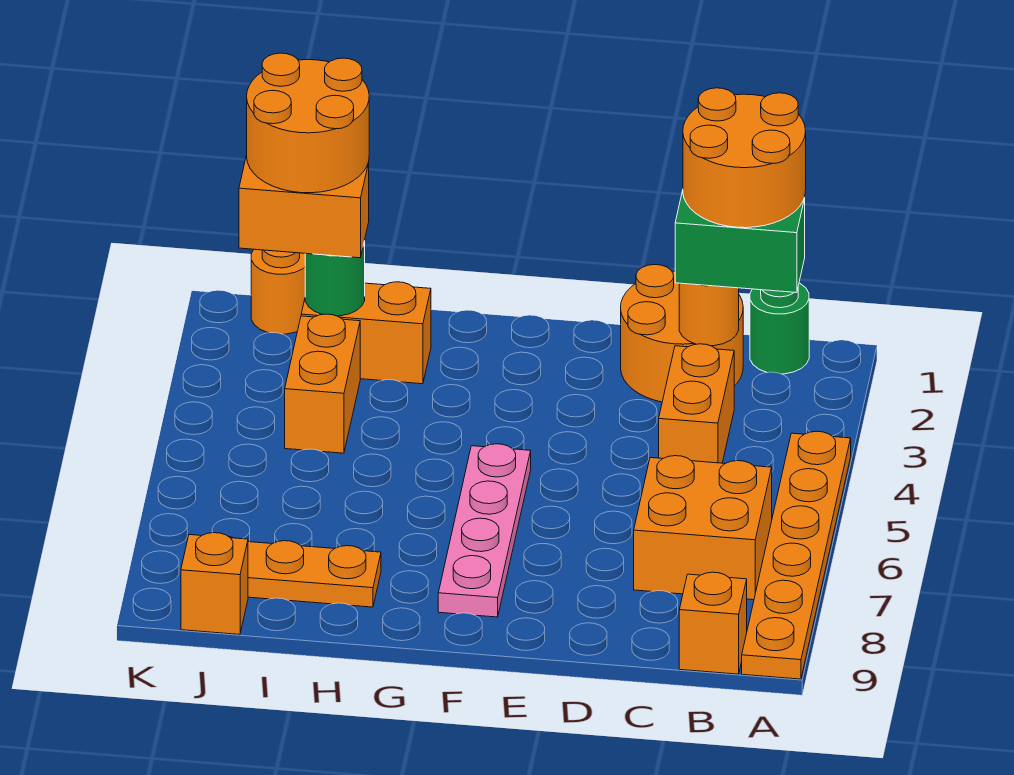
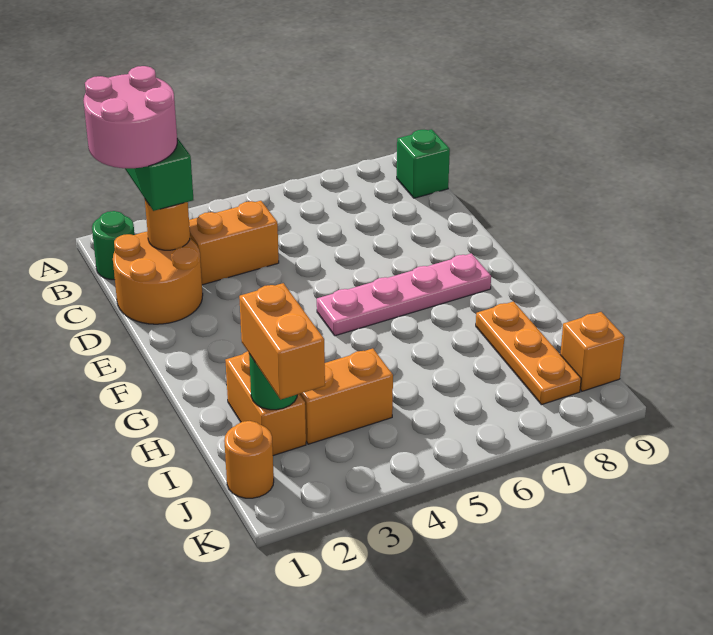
orange plate A4:A9 level 1 -> none
orange round brick B1:C2 level 4 -> pink round brick B1:C2 level 4
orange brick B6:C7 level 1 -> none
orange brick B9 level 1 -> green brick B9 level 1
orange round brick I1:J2 level 4 -> none

